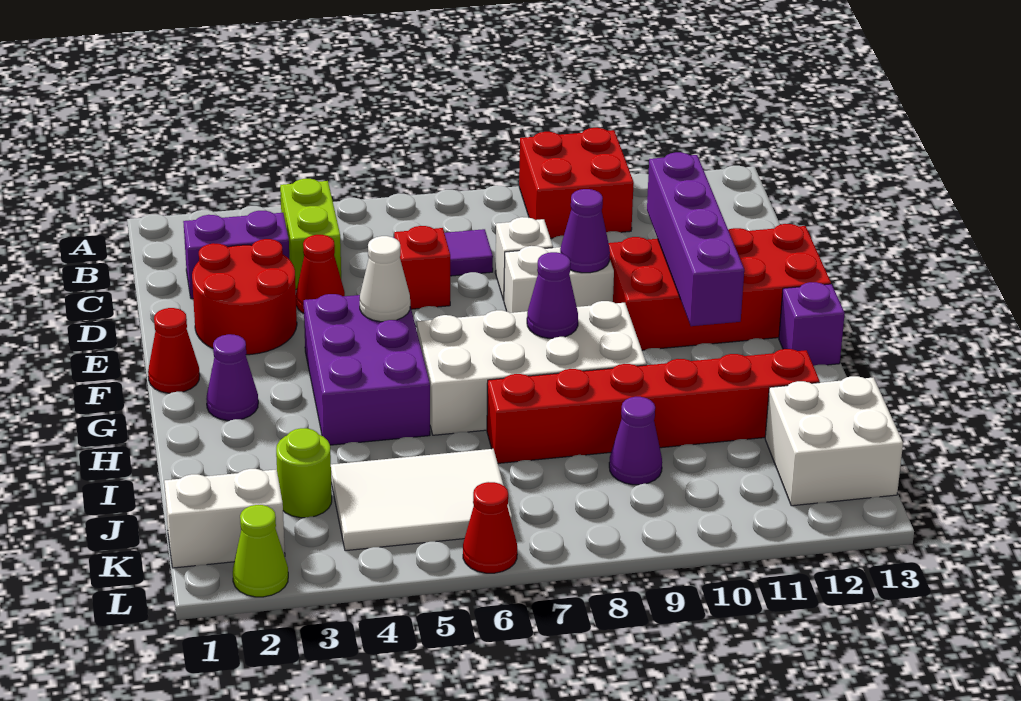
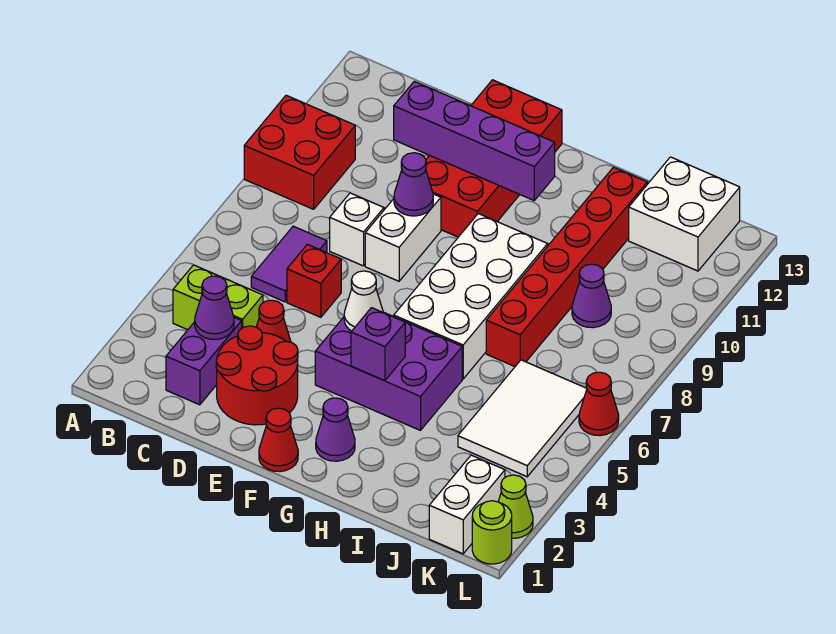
purple cone G8 level 2 -> purple cone C3 level 2
purple brick G13 level 1 -> purple brick G4 level 2
lime round brick J3 level 1 -> lime round brick L1 level 1

